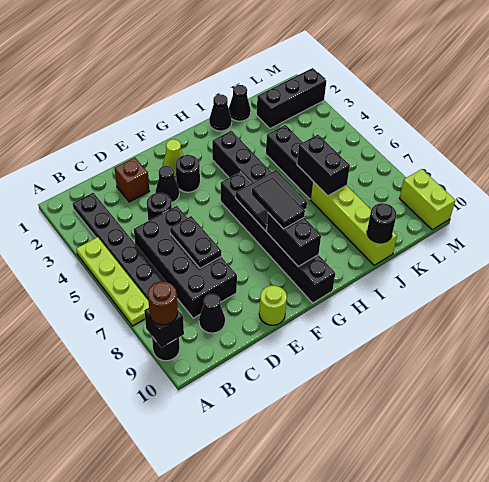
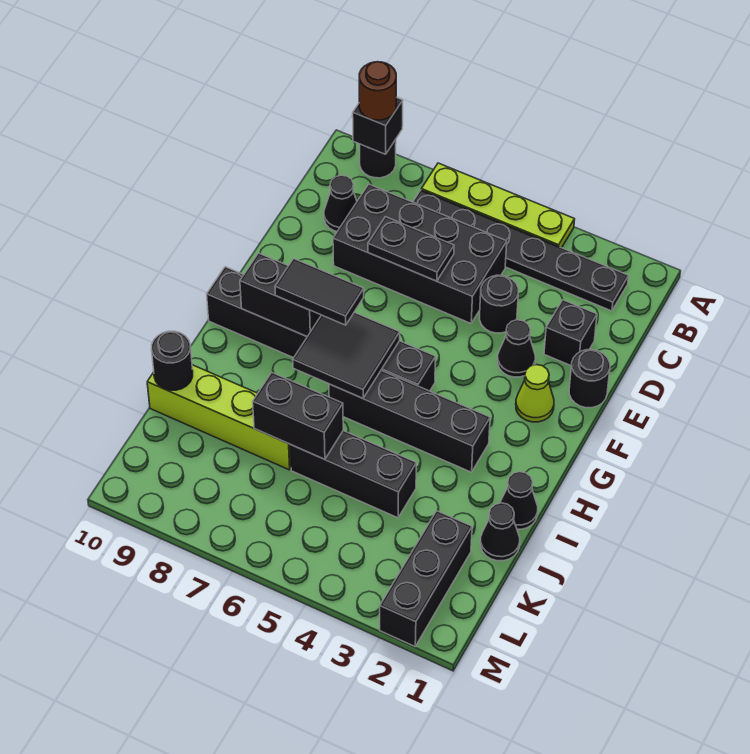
brown brick D2 level 1 -> black brick D2 level 1
lime round brick E10 level 1 -> none
black round brick F3 level 1 -> black round brick E1 level 1
lime brick M9:M10 level 1 -> none

